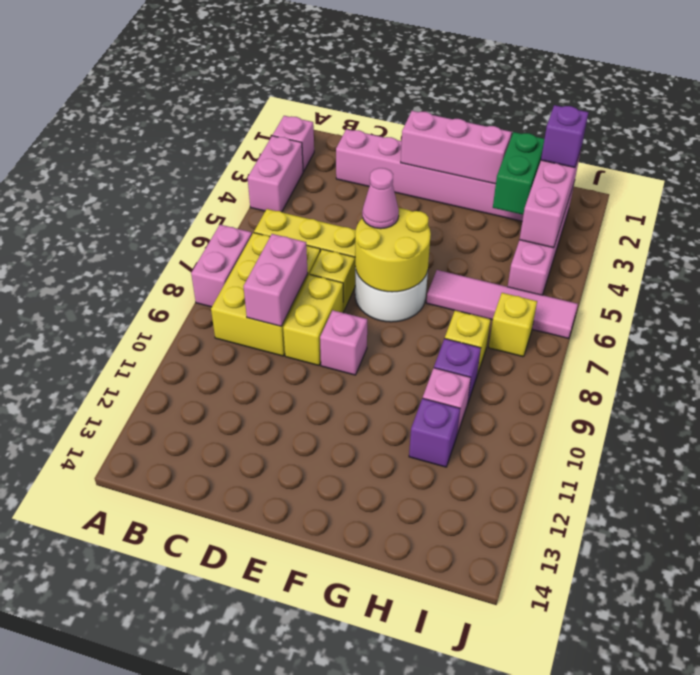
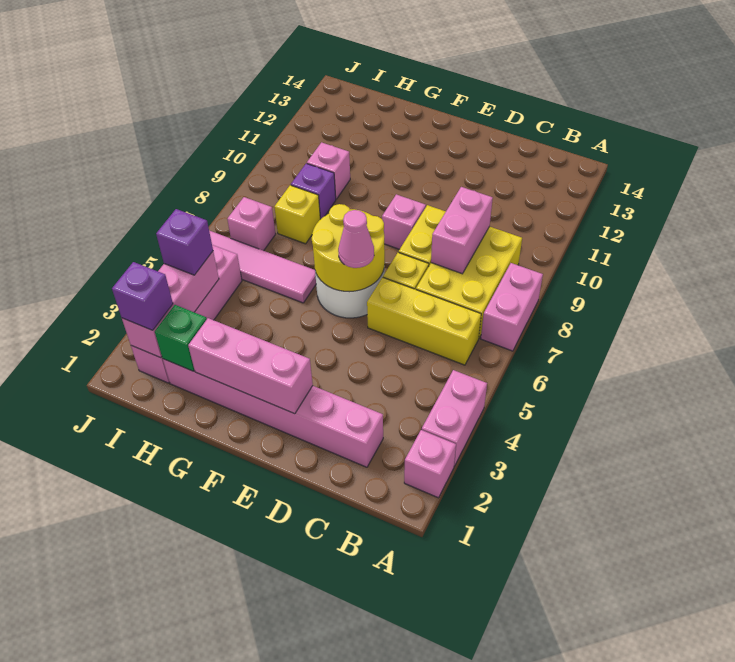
green brick H2:H3 level 2 -> green brick H2 level 2
purple brick H11 level 1 -> purple brick I4 level 3
yellow brick I7 level 1 -> pink brick I7 level 1

